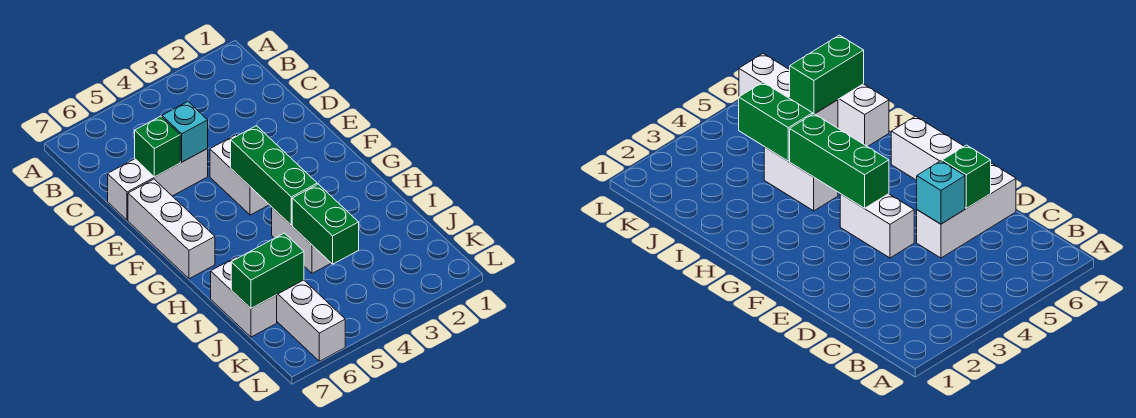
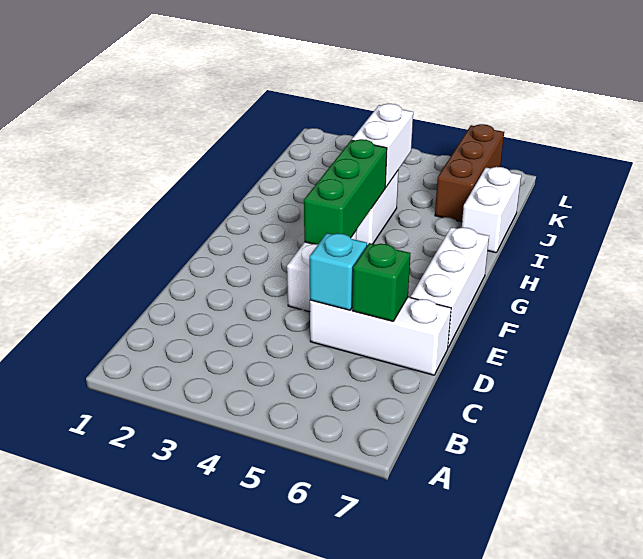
green brick I4:J4 level 2 -> white brick I4:J4 level 2
white brick J6:L6 level 1 -> brown brick J6:L6 level 1
green brick J6:J7 level 2 -> none

